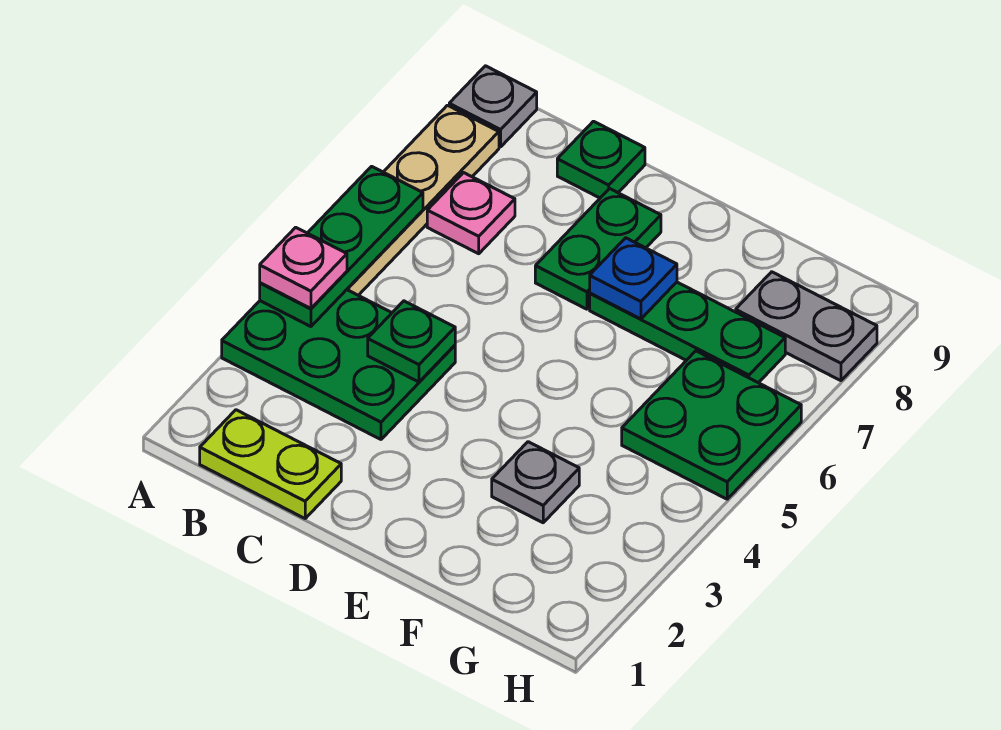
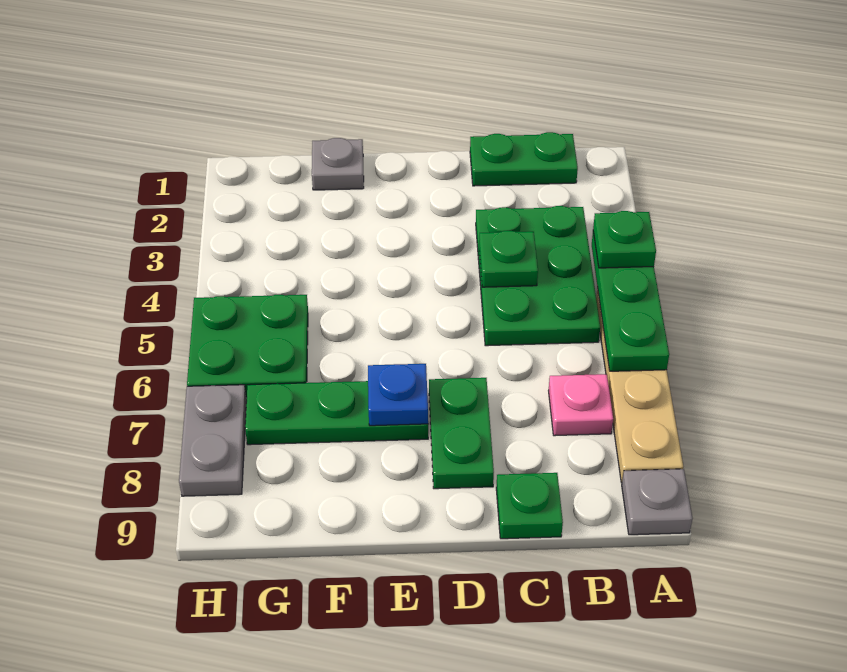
green plate A3:C4 level 1 -> green plate B3:C5 level 1
pink plate A4 level 3 -> green plate A4 level 3
lime plate B1:C1 level 1 -> green plate B1:C1 level 1
grey plate F3 level 1 -> grey plate F1 level 1
grey plate G8:H8 level 1 -> grey plate H7:H8 level 1

